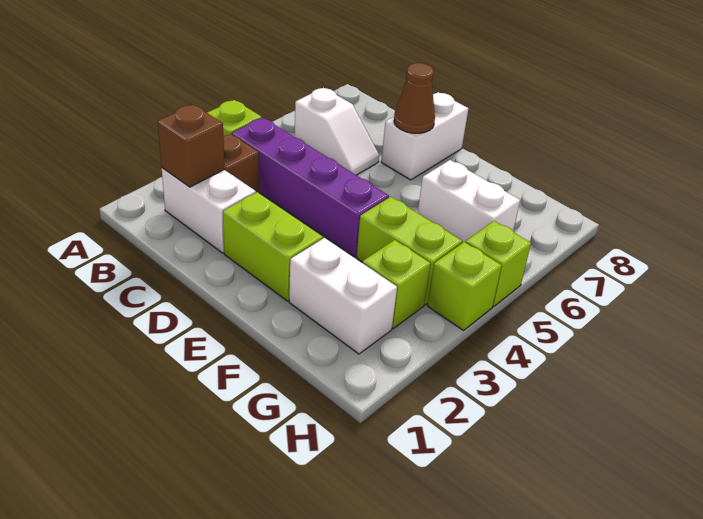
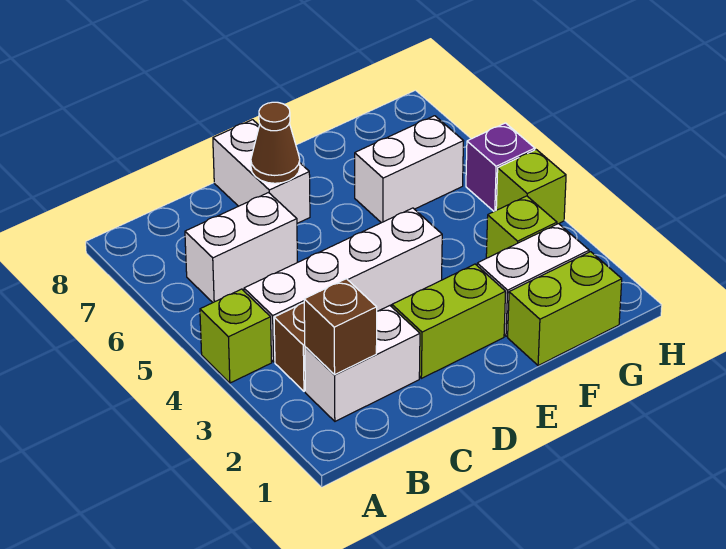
purple brick B4:E4 level 1 -> white brick B4:E4 level 1
white slope B6:C6 level 1 top B -> white brick B6:C6 level 1
lime brick F4:G4 level 1 -> lime brick F1:G1 level 1
lime brick H5 level 1 -> purple brick H5 level 1

